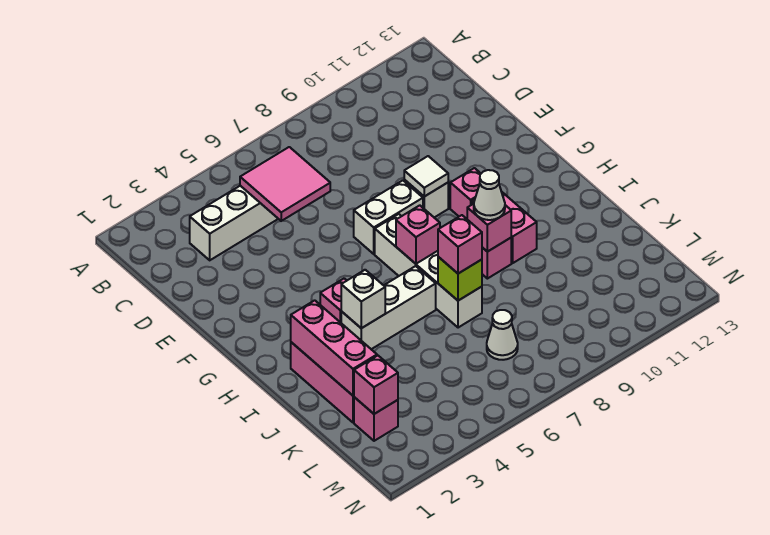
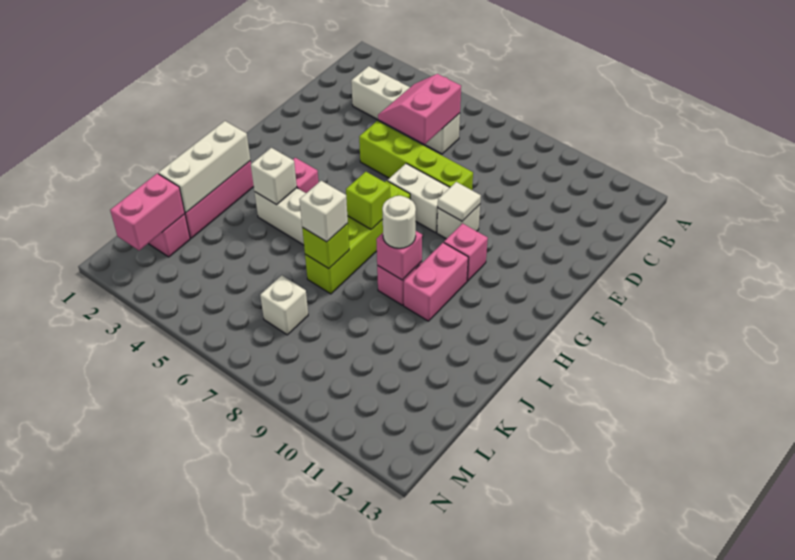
pink tile C5:D6 level 2 -> pink slope C5:D6 level 2 top 6
none -> lime brick E5:E8 level 1
white brick G7:J7 level 1 -> lime brick G7:J7 level 1
pink brick H7 level 2 -> lime brick H7 level 2
pink brick I2:K2 level 2 -> white brick I2:K2 level 2
white cone I9 level 3 -> white round brick I9 level 3
pink brick J7 level 3 -> white brick J7 level 3
pink brick L2 level 2 -> pink brick L2:M2 level 2
white cone L7 level 1 -> white brick L7 level 1

